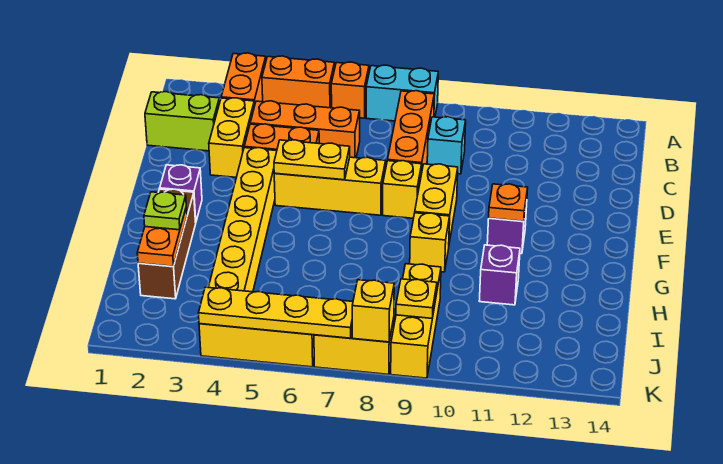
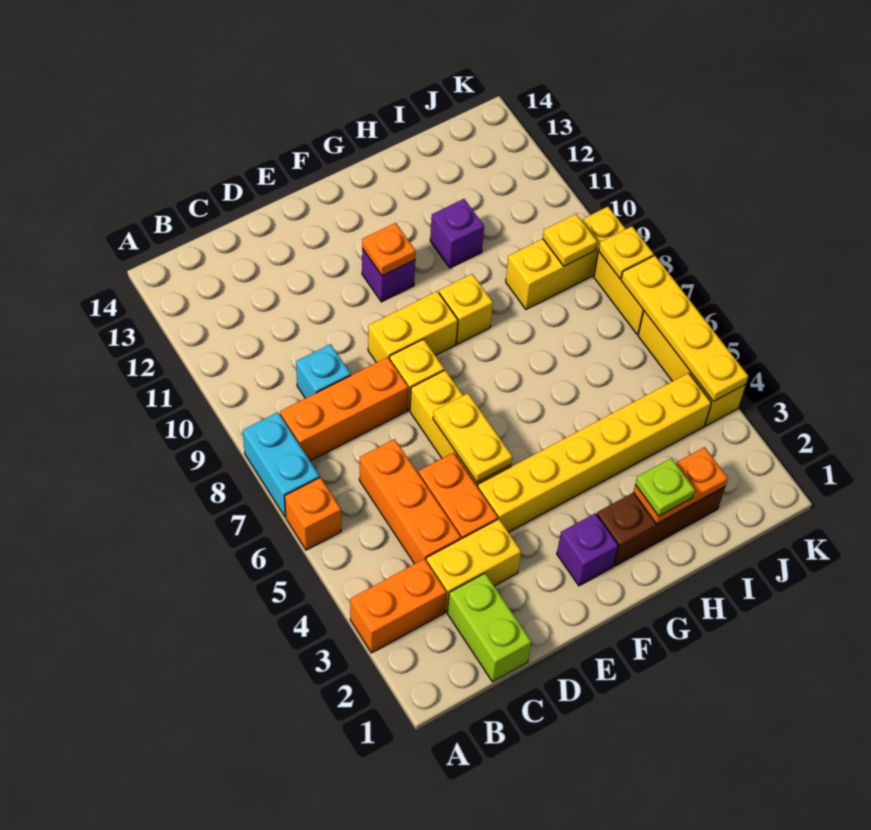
orange brick A4:A5 level 1 -> none
yellow brick K8 level 2 -> yellow plate K8 level 2

